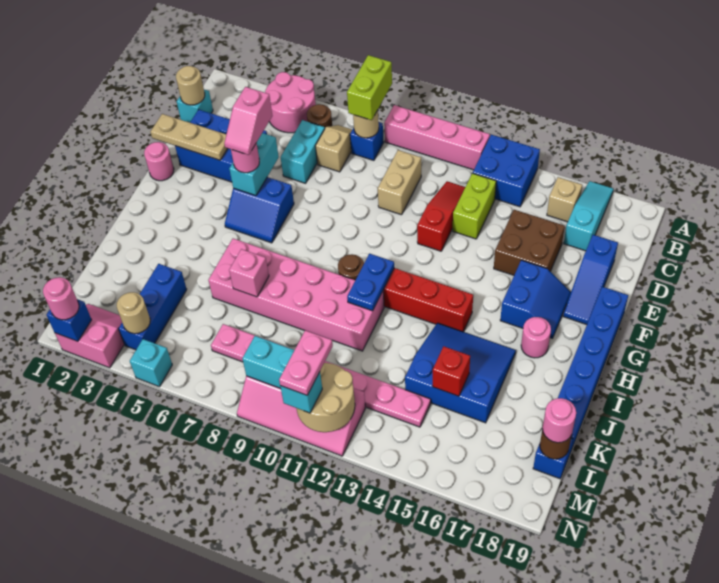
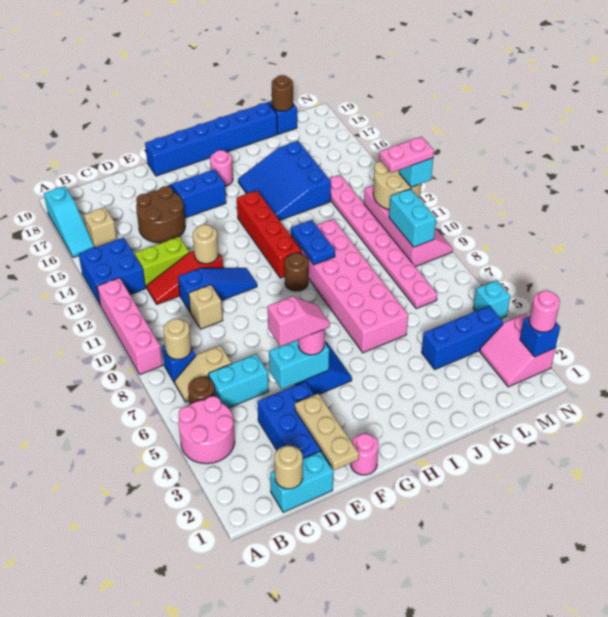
lime brick A8:B8 level 3 -> none
cyan slope A17:C17 level 1 top C -> cyan slope A16:A18 level 1 top 18
cyan brick C1 level 1 -> cyan brick C1:D1 level 1
tan brick C10:D10 level 1 -> tan brick D10 level 1
brown brick D15:E16 level 1 -> brown round brick D15:E16 level 1
blue slope D18:F18 level 1 top D -> blue slope D11:F11 level 1 top D
blue plate H11:I11 level 2 -> blue plate I10:I11 level 2
pink brick J7 level 2 -> none
red brick K15 level 2 -> none
pink round brick L19 level 3 -> none
tan round brick M4 level 2 -> tan round brick E12 level 2

